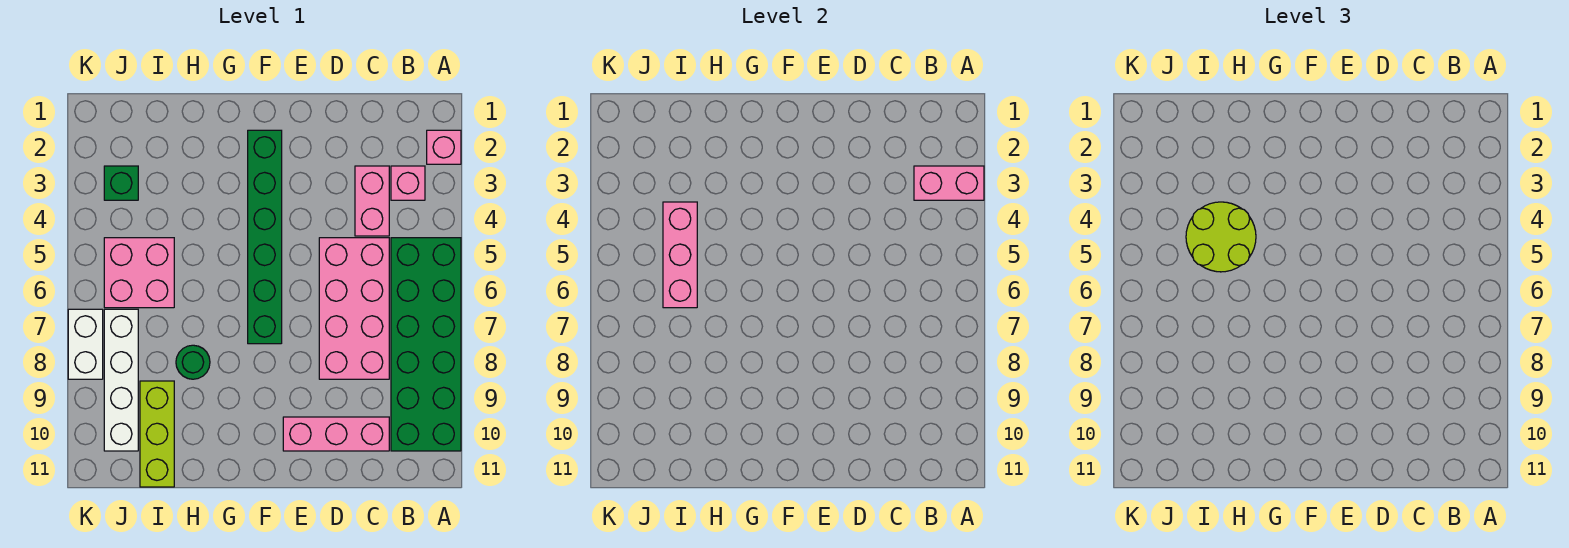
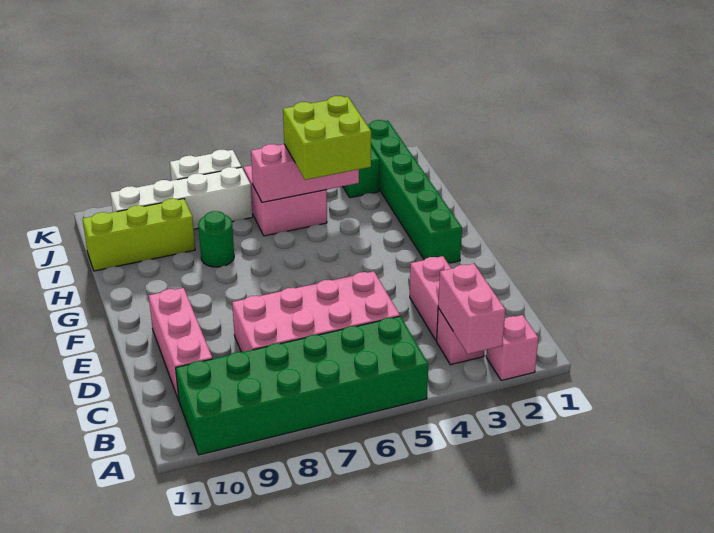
pink brick C3:C4 level 1 -> pink brick C3:D3 level 1
green brick F2:F7 level 1 -> green brick F2:K2 level 1
lime round brick H4:I5 level 3 -> lime brick H4:I5 level 3

